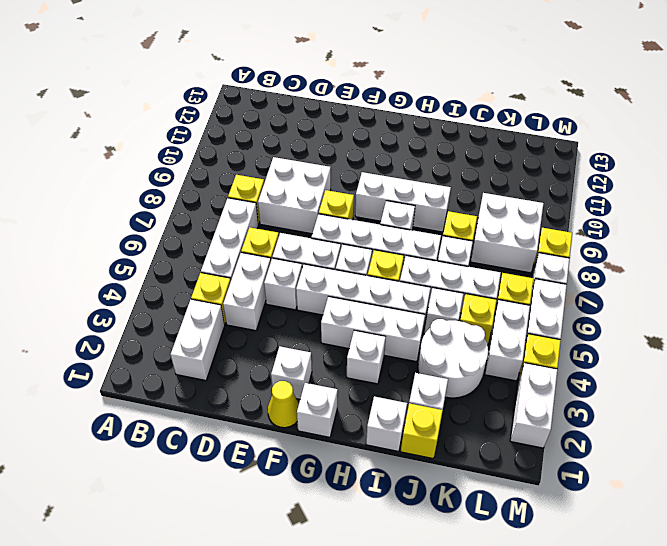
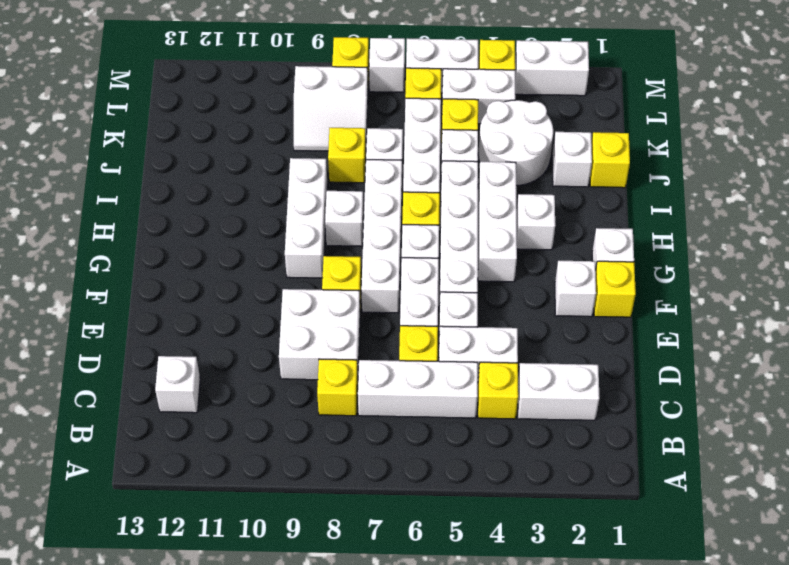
yellow cone F1 level 1 -> yellow brick F1 level 1
white brick I1 level 1 -> white brick C12 level 1
white brick K8:L9 level 1 -> white slope K8:L9 level 1 top L

